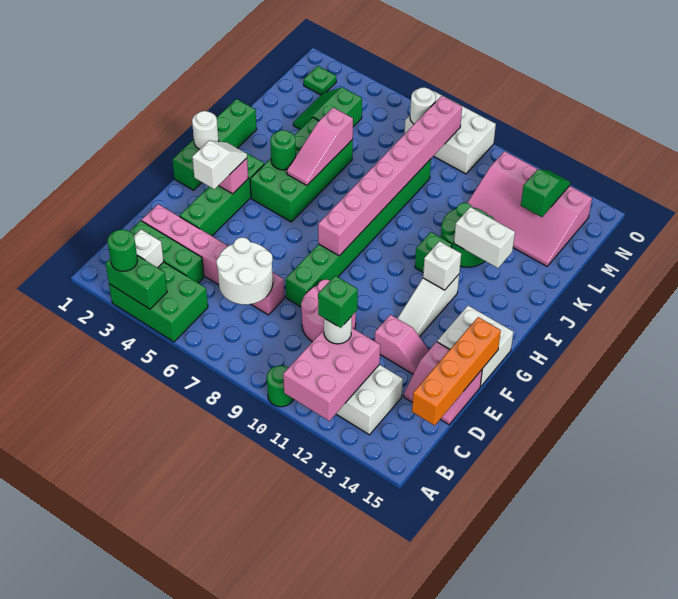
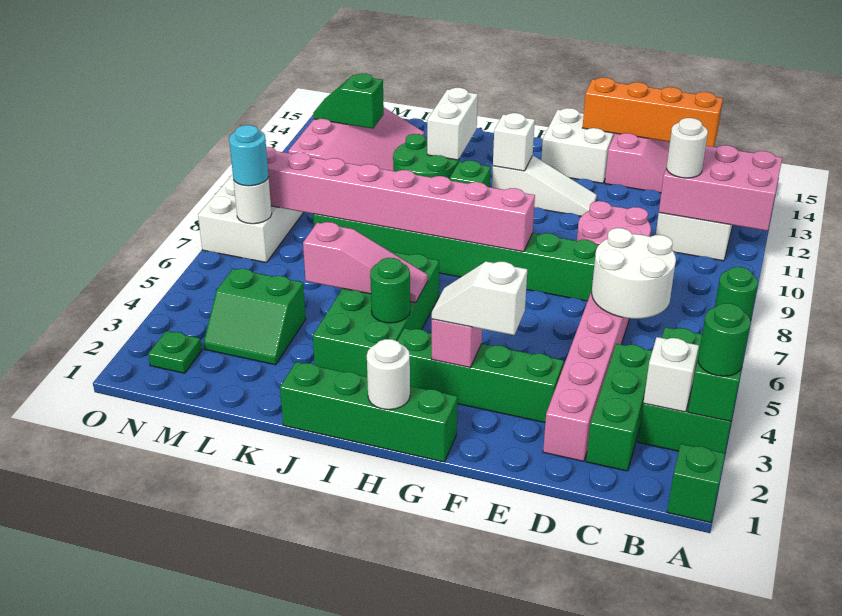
green round brick A10 level 1 -> green round brick A8 level 1
green brick C11 level 4 -> green brick A1 level 1
pink slope E12:E13 level 1 top 12 -> none
green brick H4:K5 level 1 -> green brick I3:J6 level 1
none -> cyan round brick N7 level 3

